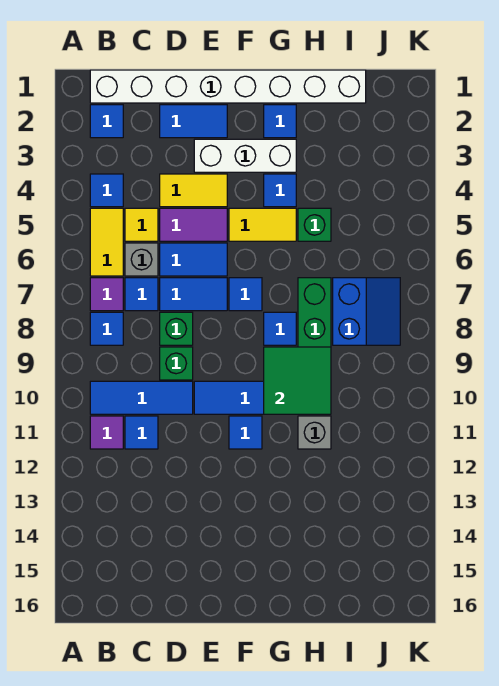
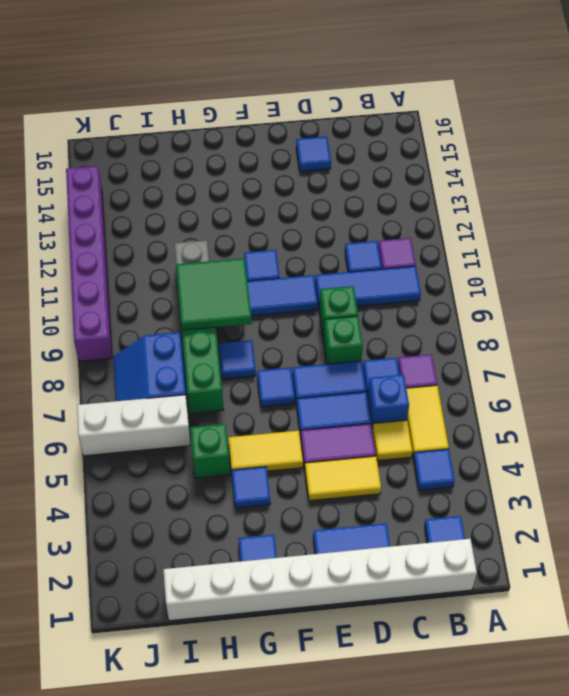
blue tile B8 level 1 -> blue tile D15 level 1
grey brick C6 level 1 -> blue brick C6 level 1
white brick E3:G3 level 1 -> white brick I6:K6 level 1
none -> purple brick K9:K14 level 1

